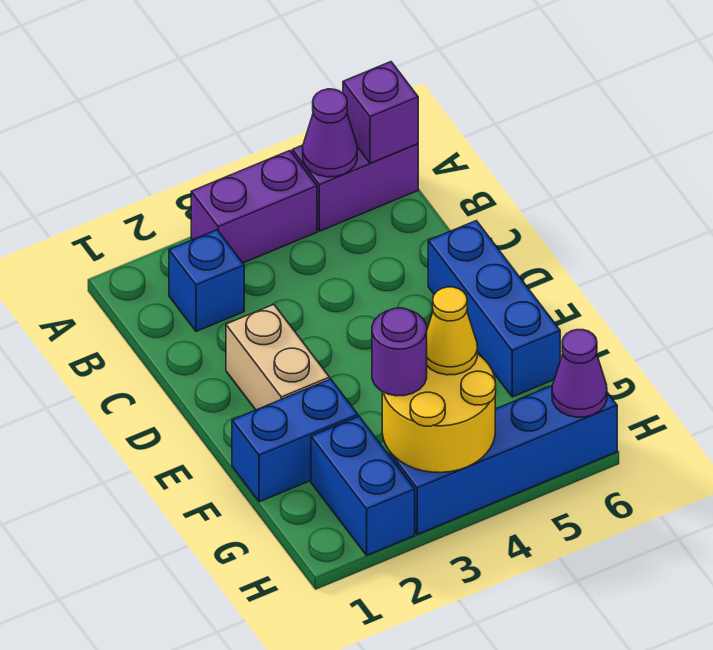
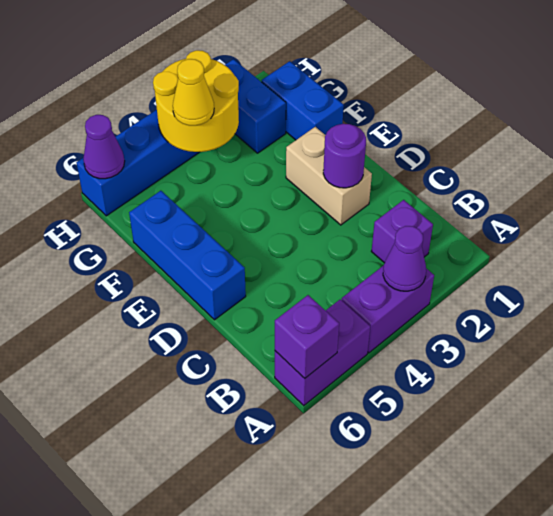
purple cone A5 level 2 -> purple cone A3 level 2
blue brick B2 level 1 -> purple brick B2 level 1
blue brick F1:F2 level 1 -> blue brick F1:G1 level 1
purple round brick G3 level 3 -> purple round brick D2 level 2

